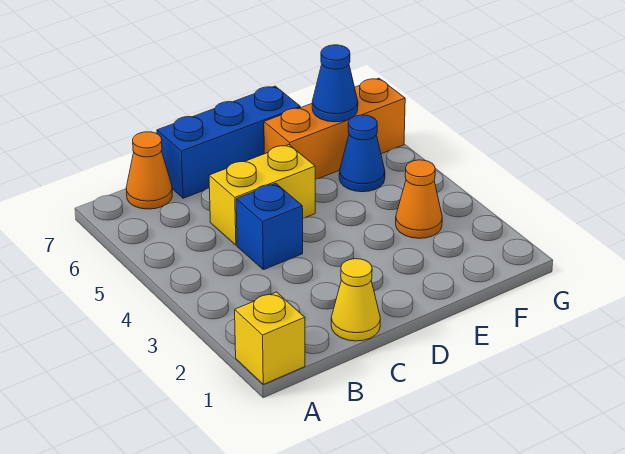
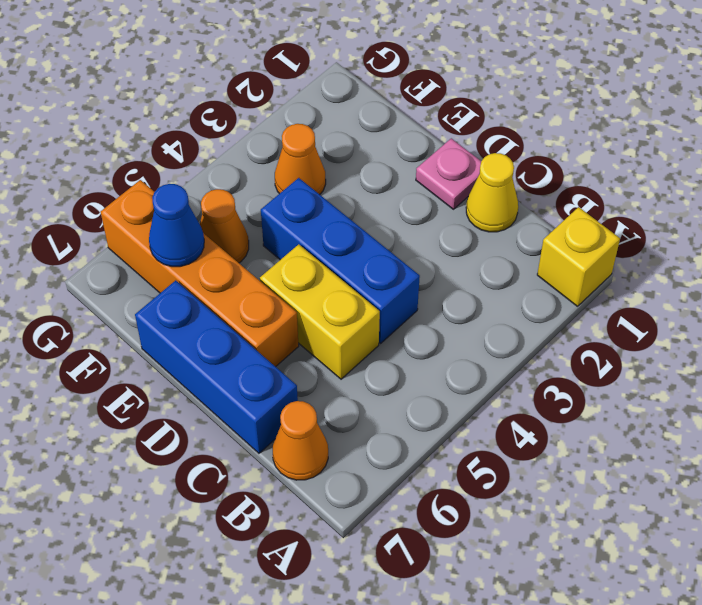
blue brick C4 level 1 -> blue brick C4:E4 level 1
none -> pink plate D1 level 1
orange brick E6:G6 level 1 -> orange brick D6:G6 level 1
blue cone F5 level 1 -> orange cone F5 level 1

